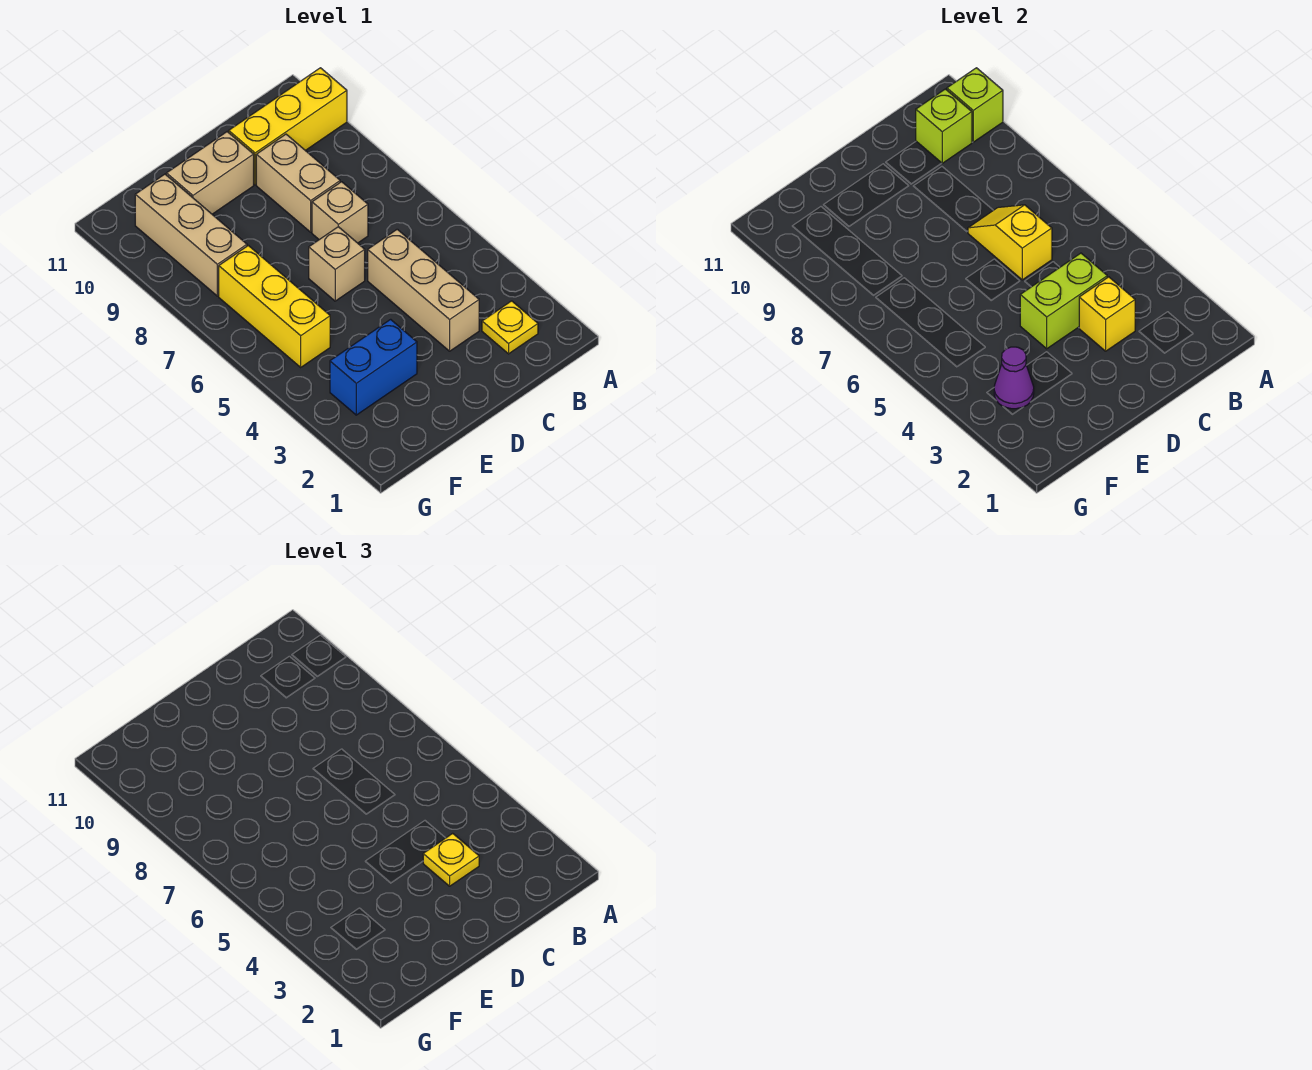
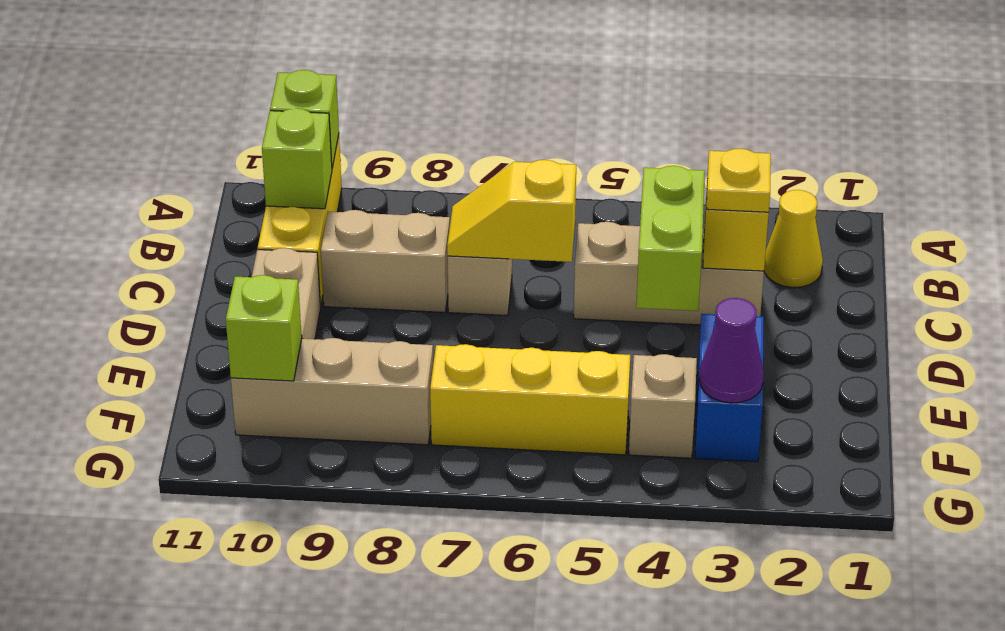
yellow plate B2 level 1 -> yellow cone B2 level 1
tan brick D6 level 1 -> tan brick F4 level 1
none -> lime brick F10 level 2

